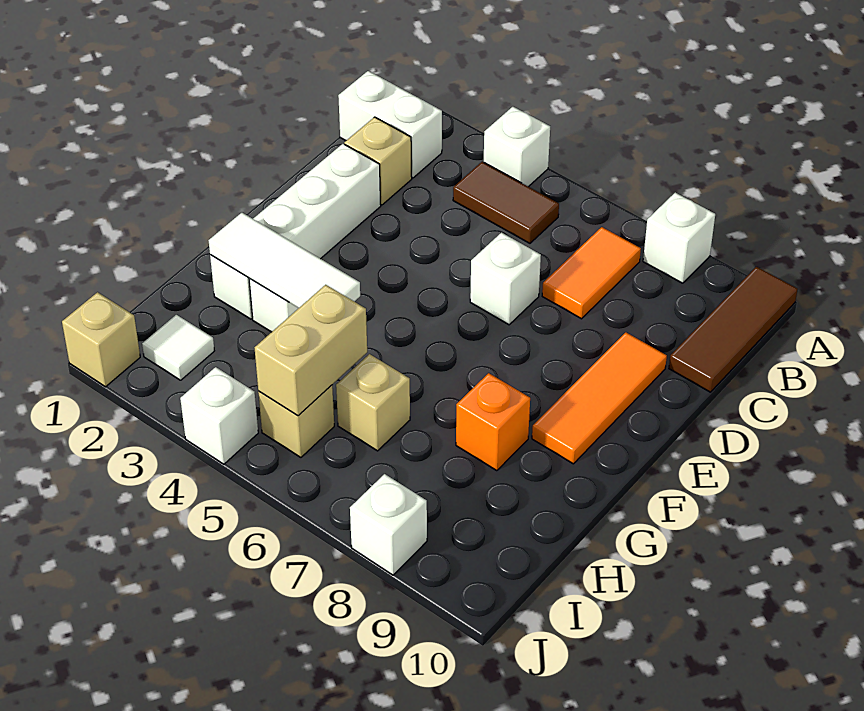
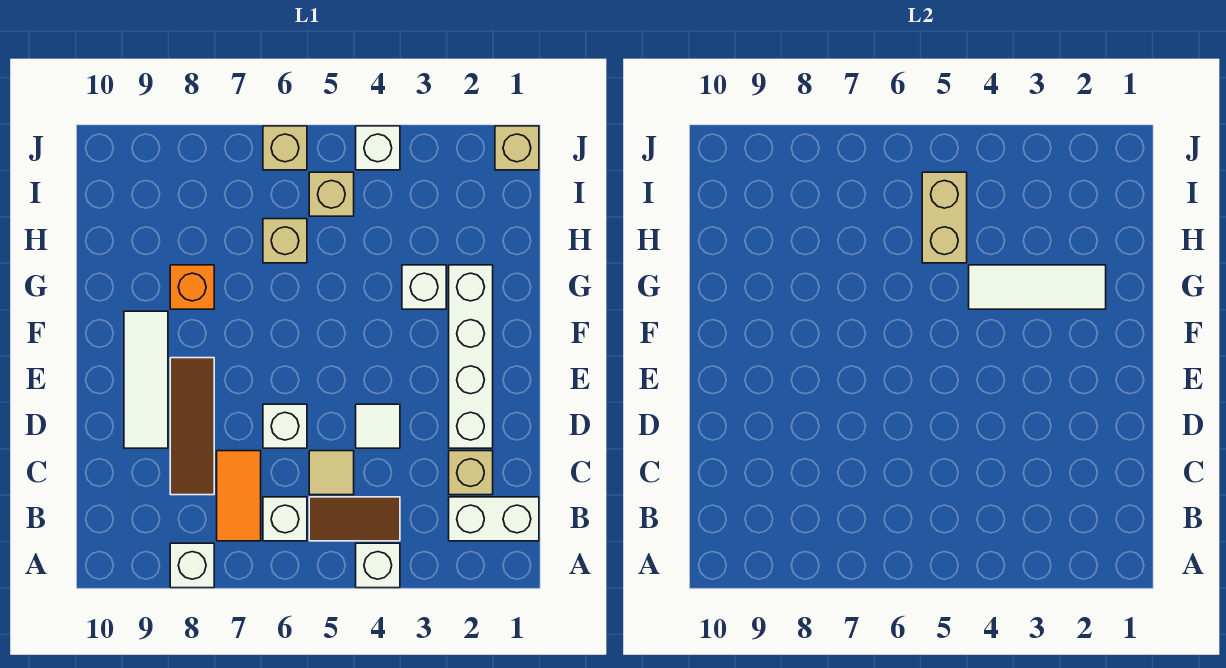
brown tile A10:C10 level 1 -> brown tile C8:E8 level 1
none -> tan tile C5 level 1
orange tile D9:F9 level 1 -> white tile D9:F9 level 1
white tile I2 level 1 -> white tile D4 level 1
none -> tan brick J6 level 1
white brick J8 level 1 -> white brick B6 level 1

